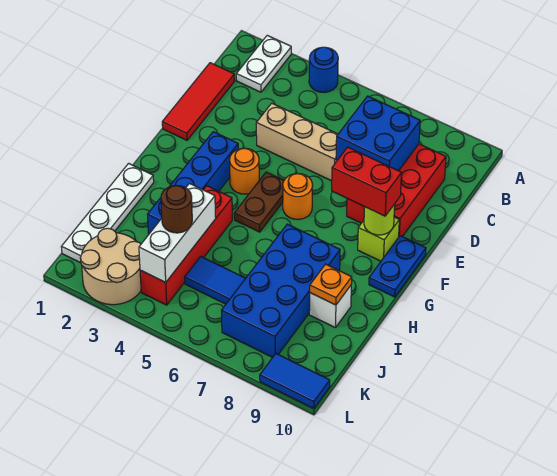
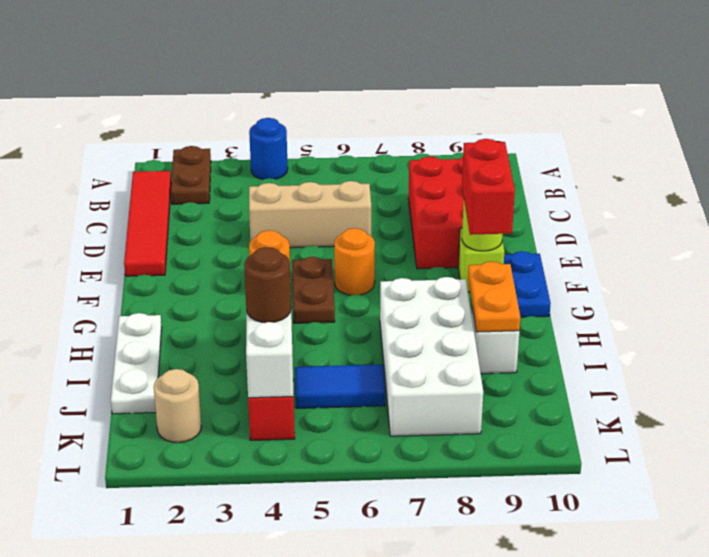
white plate A2:B2 level 1 -> brown plate A2:B2 level 1
red tile C1:E1 level 1 -> red tile B1:E1 level 1
blue brick C7:D8 level 2 -> none
blue brick F3:I3 level 1 -> none
red brick F8:F9 level 3 -> red brick F9:G9 level 3
white plate H1:K1 level 1 -> white plate H1:J1 level 1
blue brick H7:K8 level 1 -> white brick H7:K8 level 1
orange plate I9 level 2 -> orange plate H9:I9 level 2
tan round brick K2:L3 level 1 -> tan round brick K2 level 1
blue tile L9:L10 level 1 -> none

